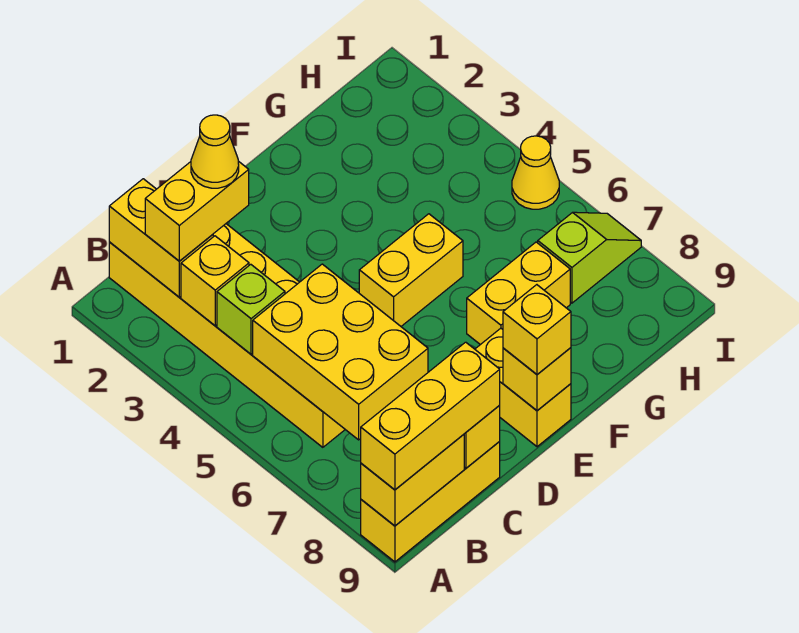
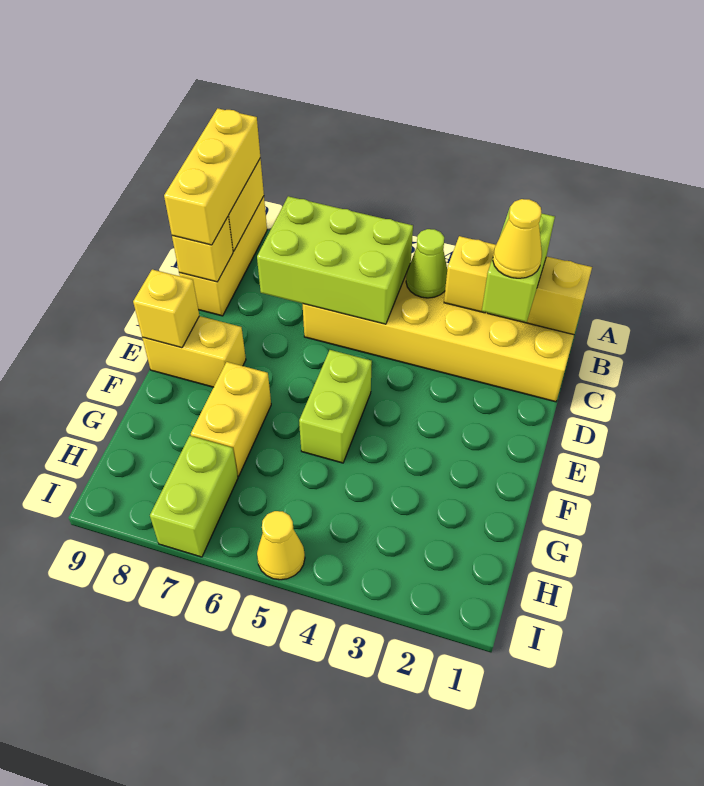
yellow brick B2:C2 level 3 -> lime brick B2:C2 level 3
lime brick B4 level 2 -> lime cone B4 level 2
yellow brick B5:C7 level 2 -> lime brick B5:C7 level 2
yellow brick E5:F5 level 1 -> lime brick E5:F5 level 1
yellow brick E9 level 3 -> none
lime slope H7:I7 level 1 top H -> lime brick H7:I7 level 1

